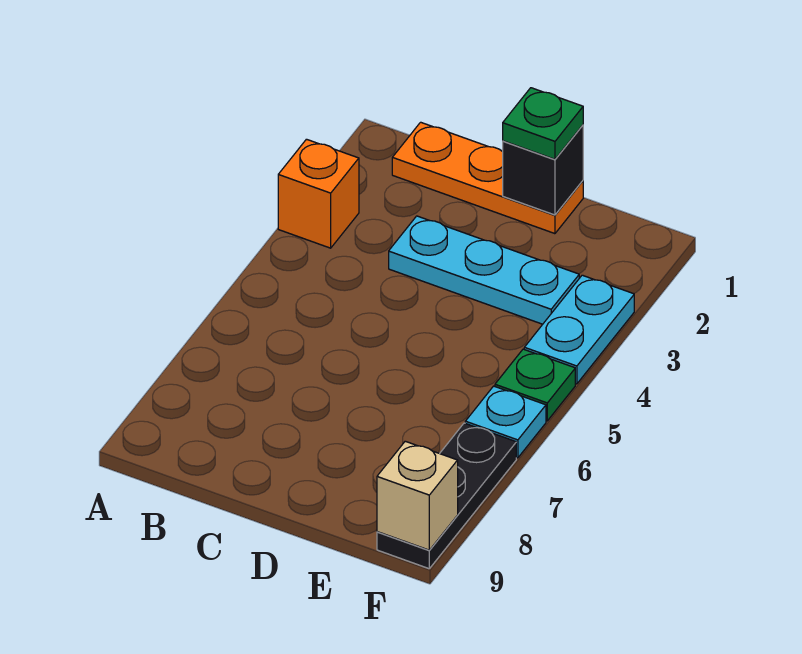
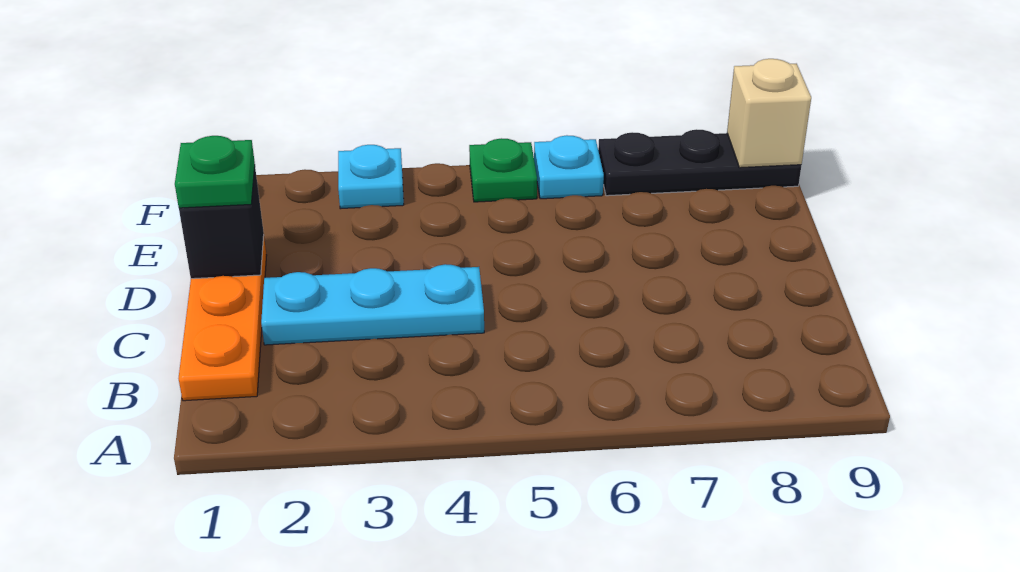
orange brick A3 level 1 -> none
cyan plate C3:E3 level 1 -> cyan plate C2:C4 level 1
cyan plate F3:F4 level 1 -> cyan plate F3 level 1

